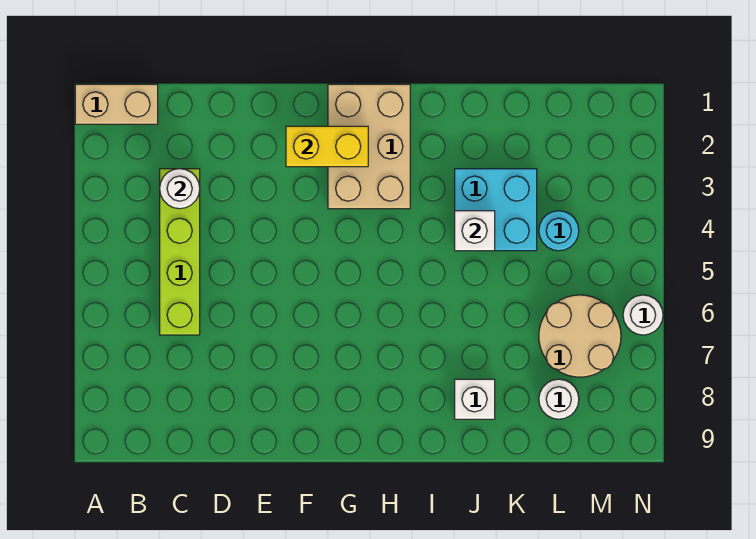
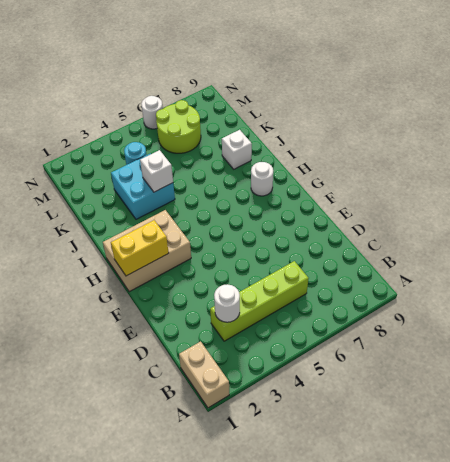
yellow brick F2:G2 level 2 -> yellow brick G1:G2 level 2
tan round brick L6:M7 level 1 -> lime round brick L6:M7 level 1
white round brick L8 level 1 -> white round brick H8 level 1

